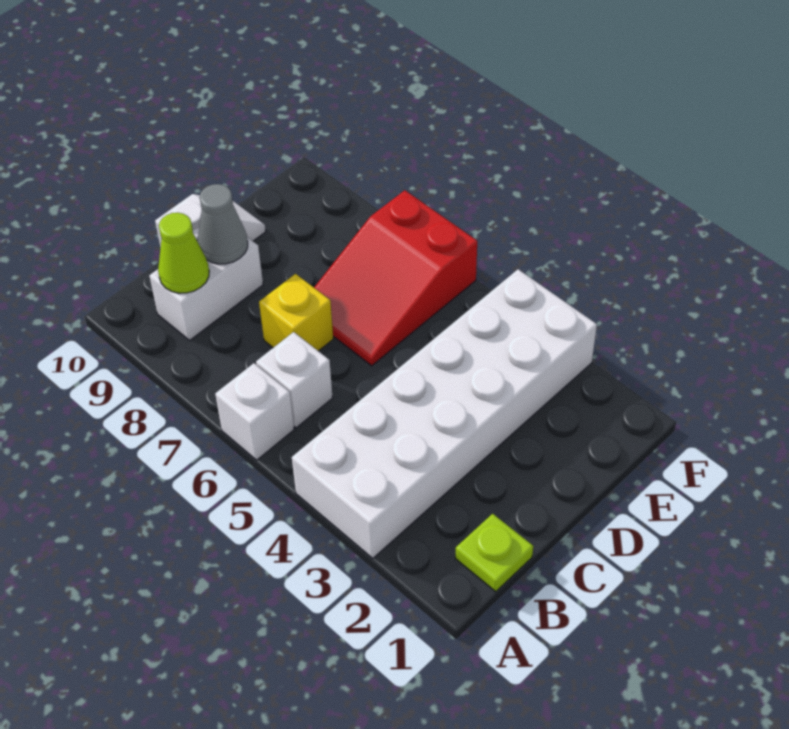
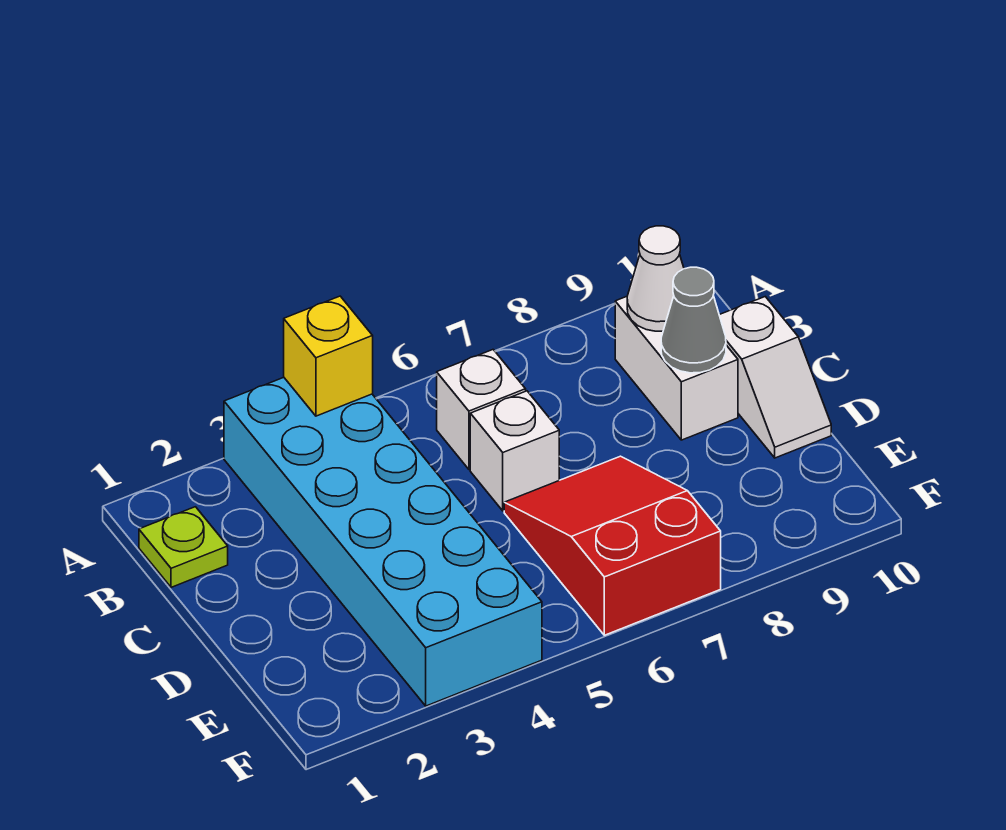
white brick A3:F4 level 1 -> cyan brick A3:F4 level 1
white brick A6 level 1 -> white brick C6 level 1
lime cone B9 level 2 -> white cone B9 level 2
yellow brick C7 level 1 -> yellow brick A4 level 2

